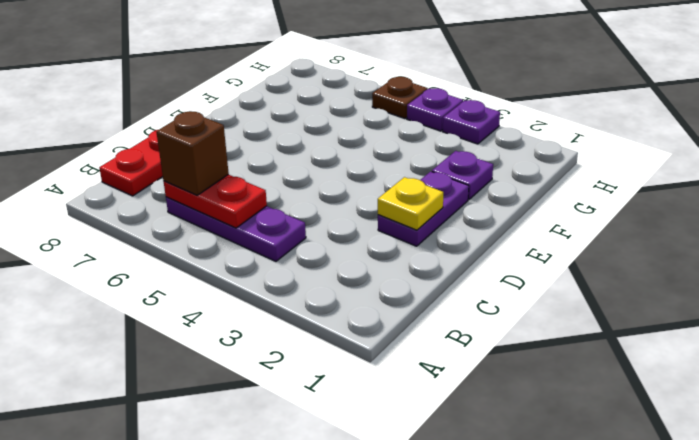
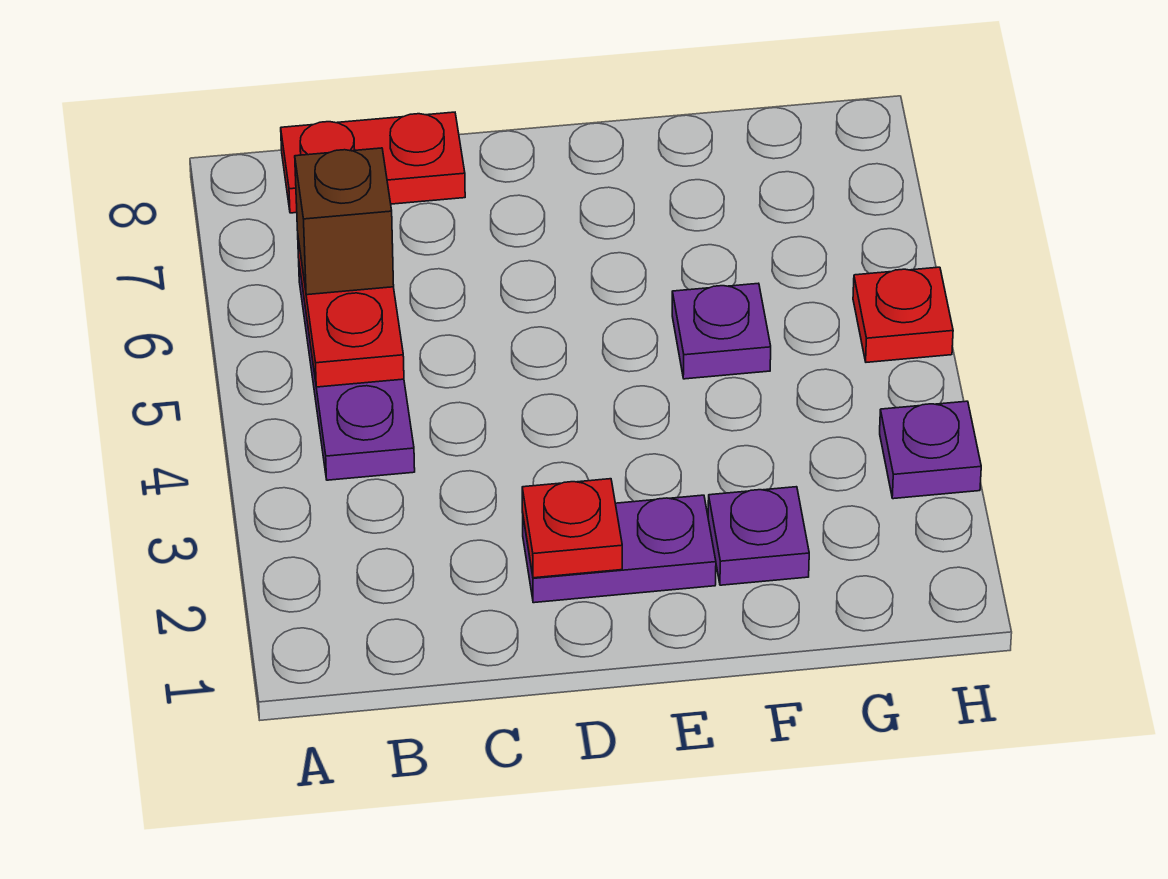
yellow plate D2 level 2 -> red plate D2 level 2
purple plate H4 level 1 -> purple plate F5 level 1
brown plate H5 level 1 -> red plate H5 level 1

